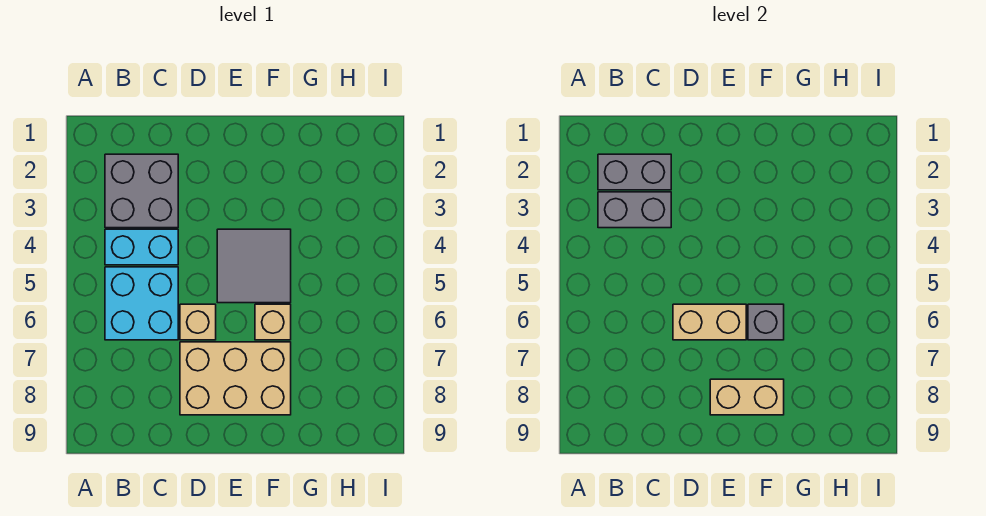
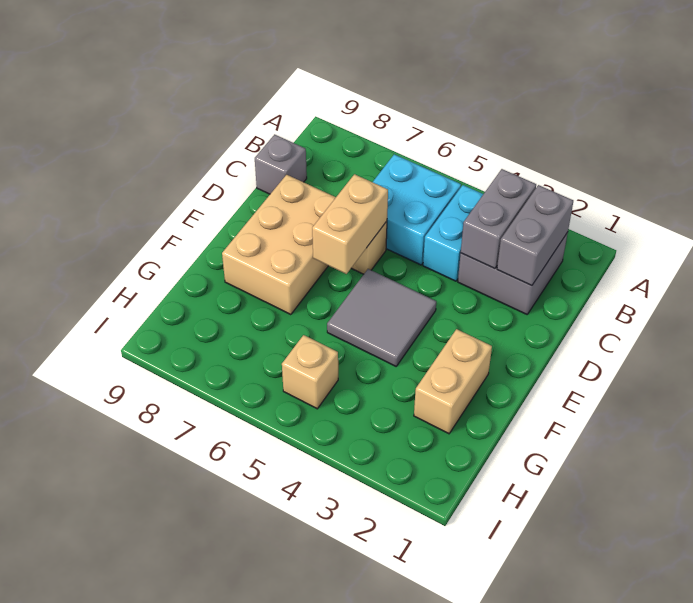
tan brick E8:F8 level 2 -> tan brick F2:G2 level 1
tan brick F6 level 1 -> tan brick H5 level 1
grey brick F6 level 2 -> grey brick C9 level 1

